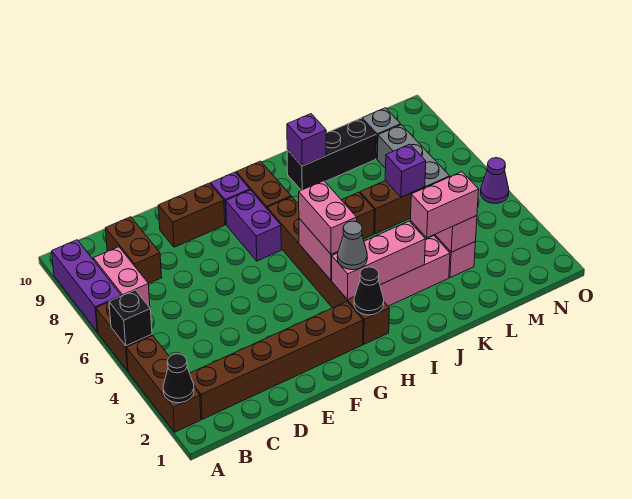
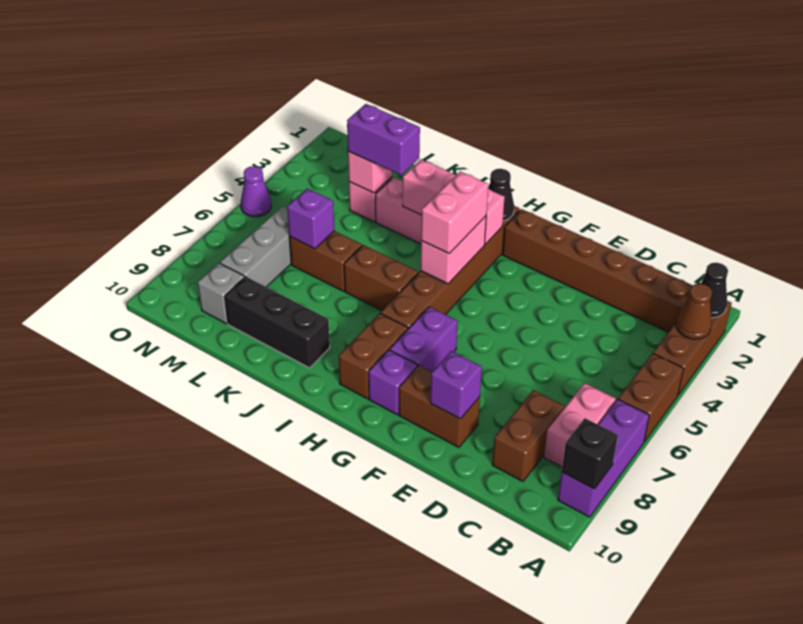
none -> brown cone A3 level 2
black brick A5 level 2 -> black brick A9 level 2
grey cone H3 level 3 -> none
purple brick J9 level 2 -> purple brick E9 level 2
pink brick K3:L3 level 3 -> purple brick K3:L3 level 3

